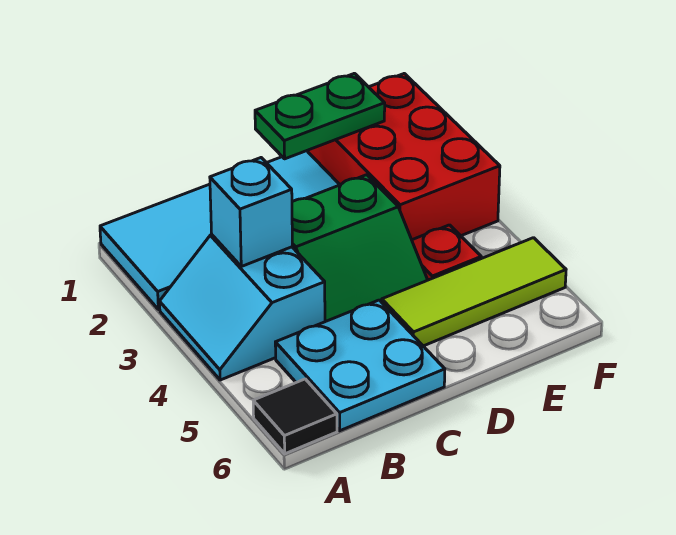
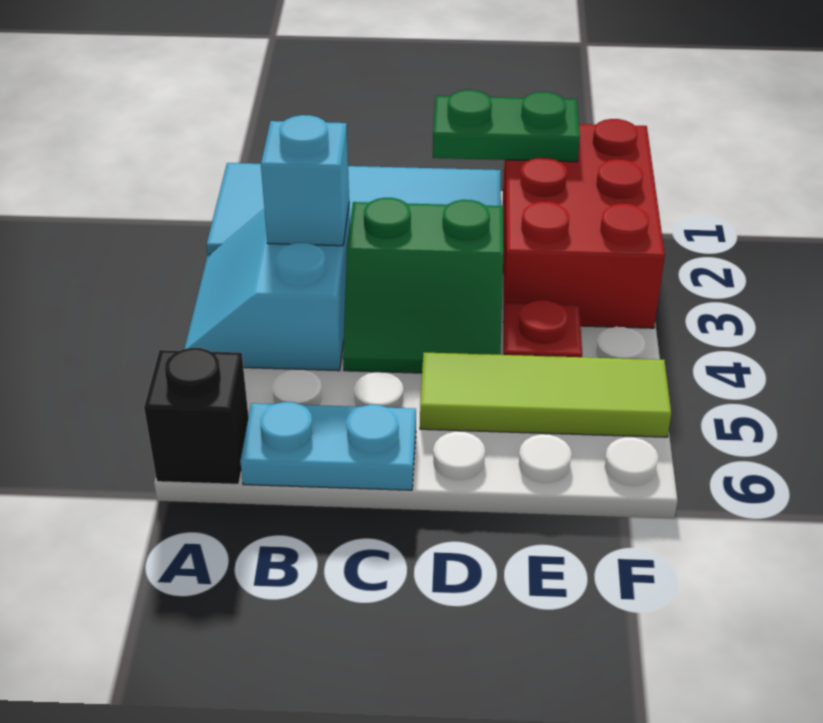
black tile A6 level 1 -> black brick A6 level 1
cyan plate B5:C6 level 1 -> cyan plate B6:C6 level 1

